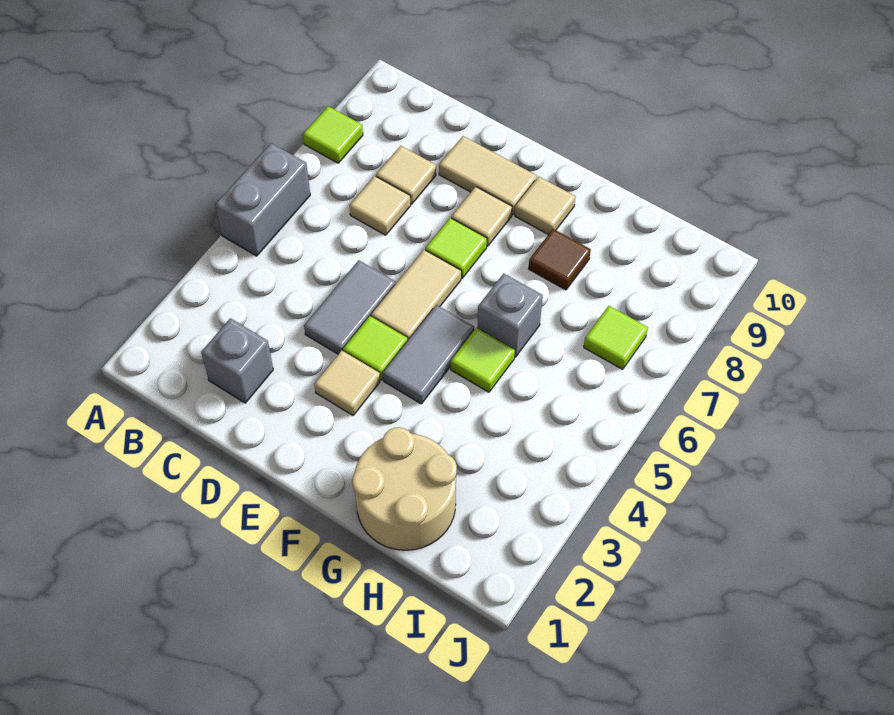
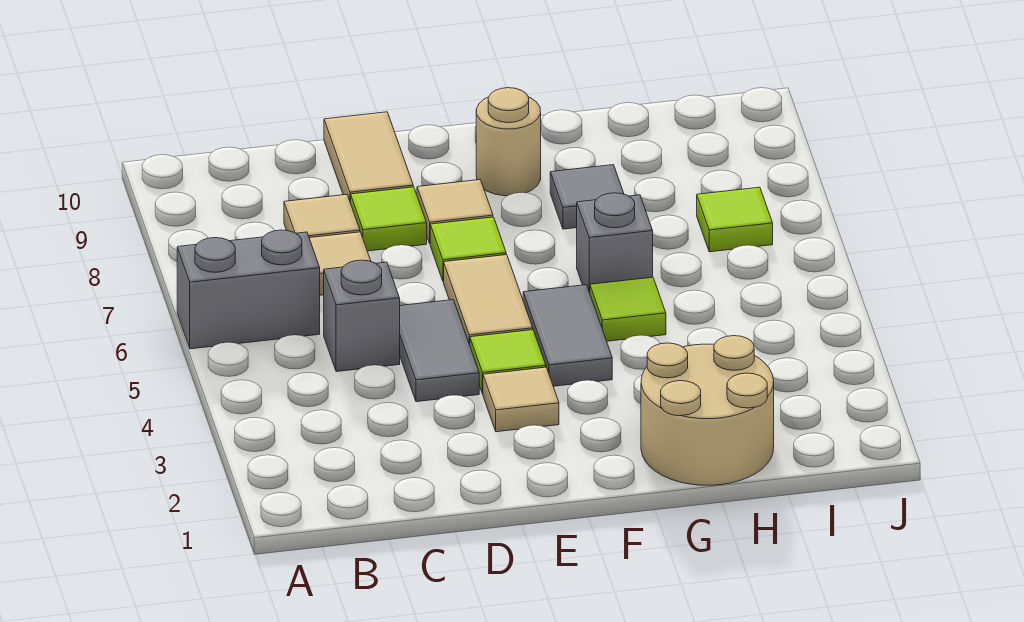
grey brick A5:A6 level 1 -> grey brick A6:B6 level 1
lime tile A8 level 1 -> lime tile D8 level 1
grey brick C2 level 1 -> grey brick C5 level 1
tan tile D9:E9 level 1 -> tan tile D9:D10 level 1
tan tile F9 level 1 -> tan round brick F9 level 1
brown tile G8 level 1 -> grey tile G8 level 1

